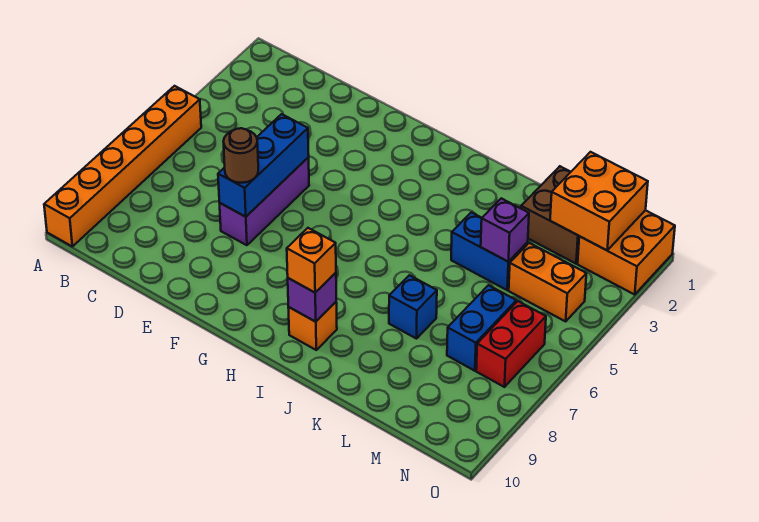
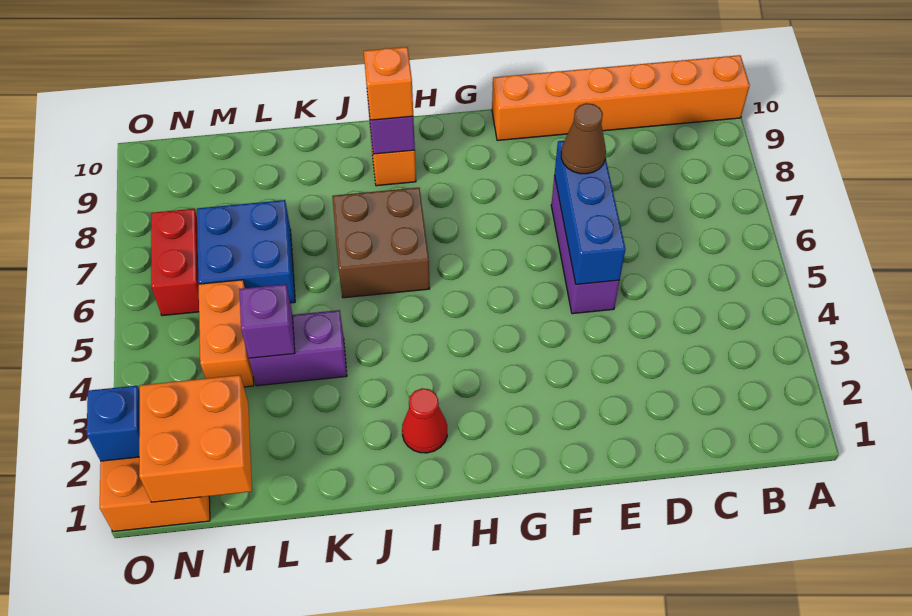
orange brick A5:A10 level 1 -> orange brick A10:F10 level 1
brown round brick E7 level 3 -> brown cone E7 level 3
none -> red cone I2 level 1
blue brick K4:L4 level 1 -> purple brick K4:L4 level 1
blue brick K7 level 1 -> blue brick O2 level 2
brown brick L1:M2 level 1 -> brown brick I6:J7 level 1
orange brick M4:N4 level 1 -> orange brick M4:M5 level 1
blue brick M6:M7 level 1 -> blue brick L6:M7 level 1

